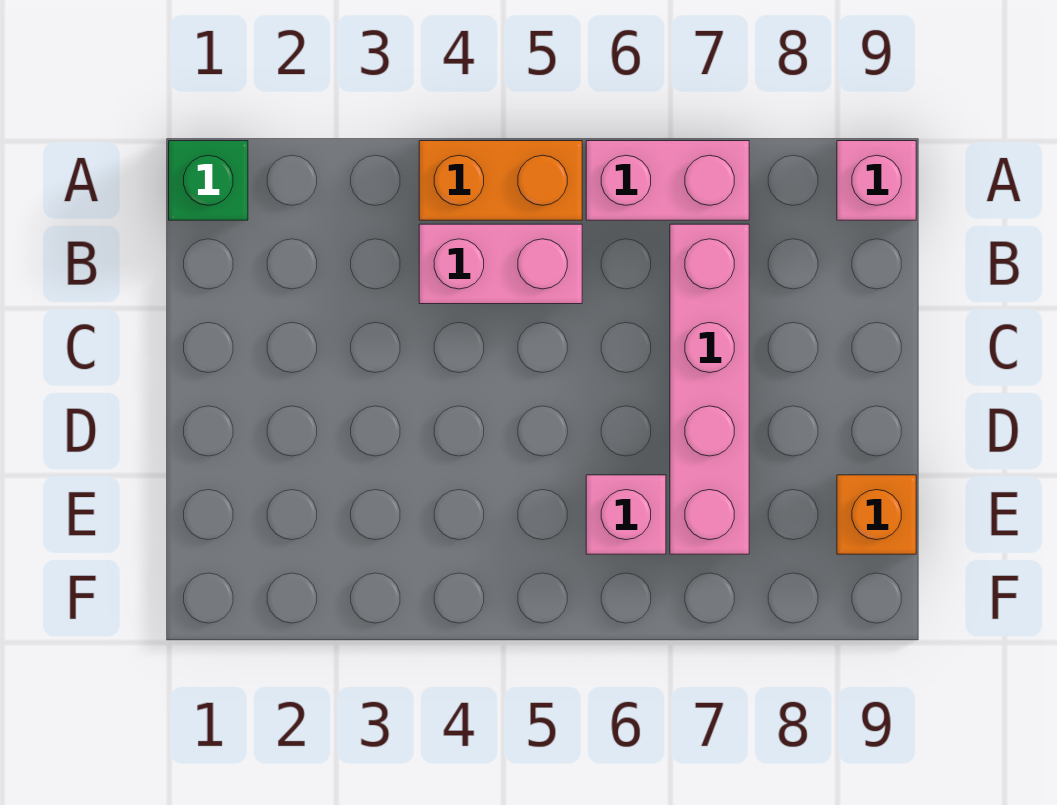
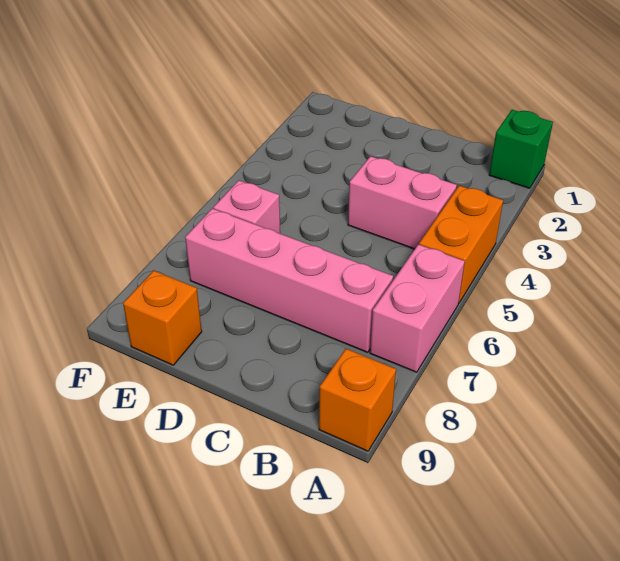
pink brick A9 level 1 -> orange brick A9 level 1
pink brick B4:B5 level 1 -> pink brick B4:C4 level 1

